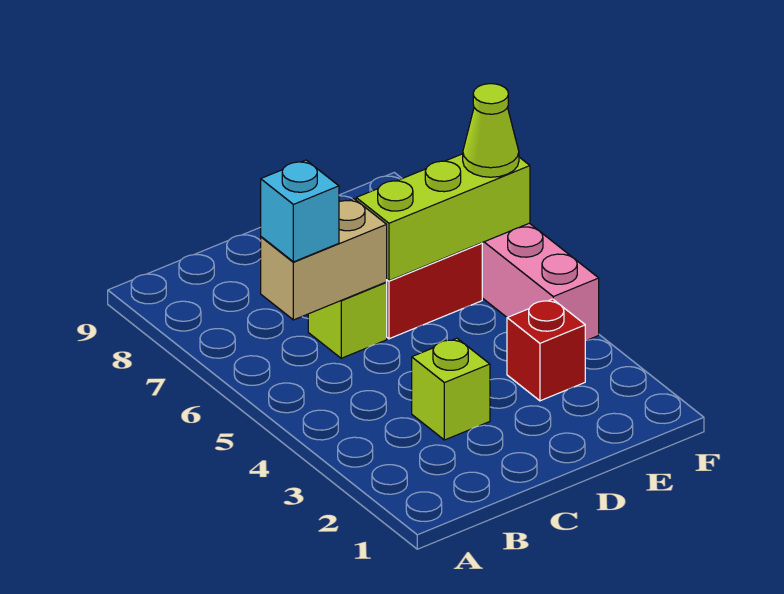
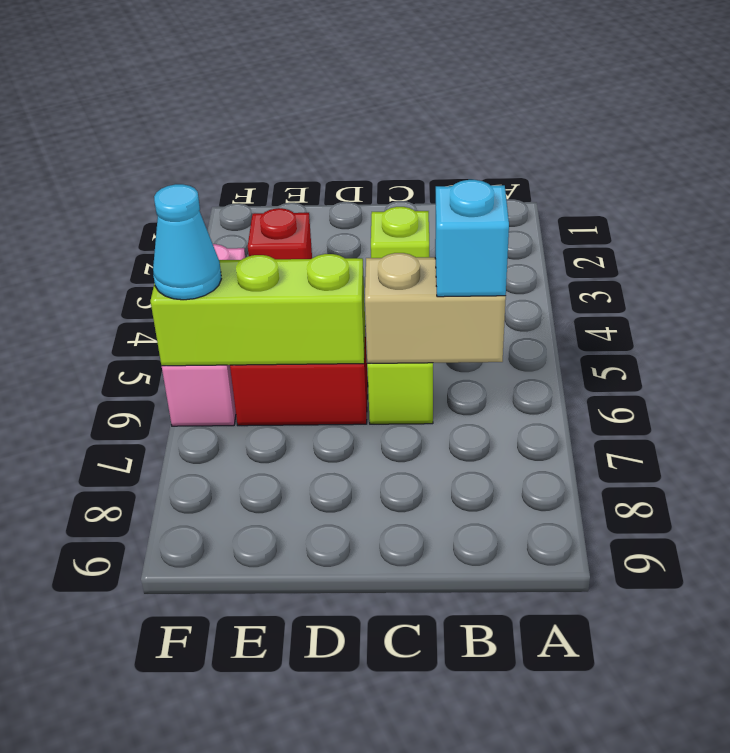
lime cone F6 level 3 -> cyan cone F6 level 3

